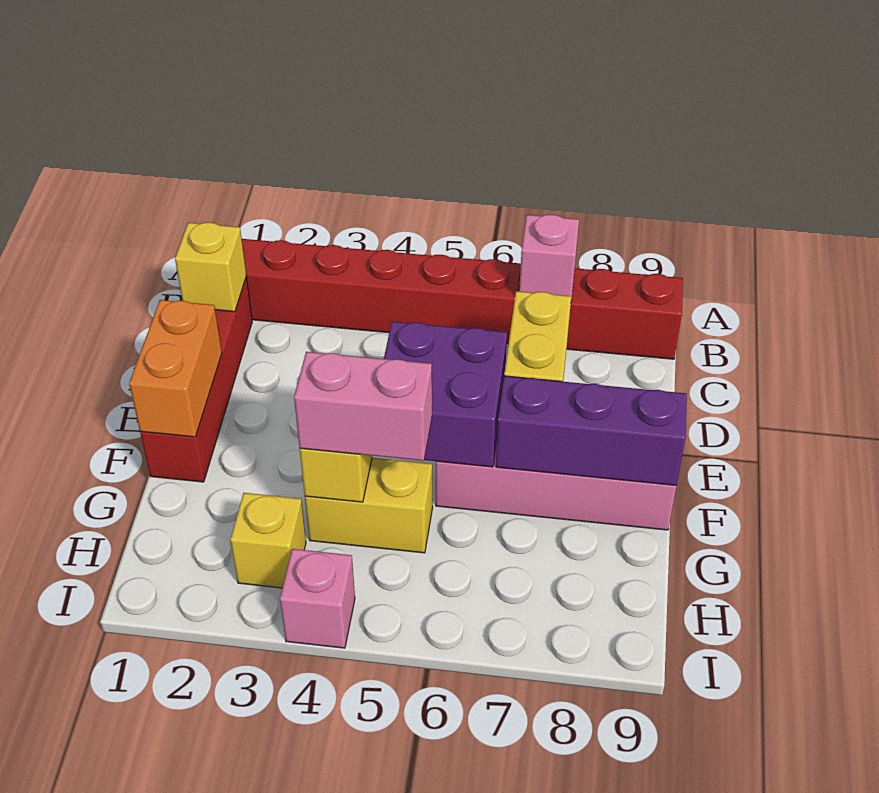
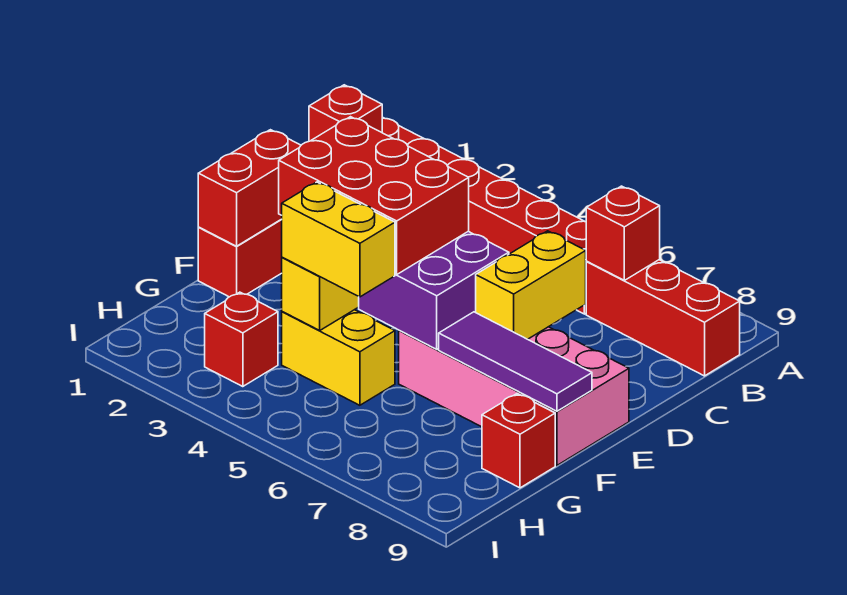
pink brick B7 level 2 -> red brick B7 level 2
yellow brick C1 level 2 -> red brick C1 level 2
orange brick E1:F1 level 2 -> red brick E1:F1 level 2
none -> red brick E3:F5 level 3
purple brick F7:F9 level 2 -> purple tile F7:F9 level 2
pink brick G4:G5 level 3 -> yellow brick G4:G5 level 3
none -> red brick G9 level 1
yellow brick H3 level 1 -> red brick H3 level 1
pink brick I4 level 1 -> none

